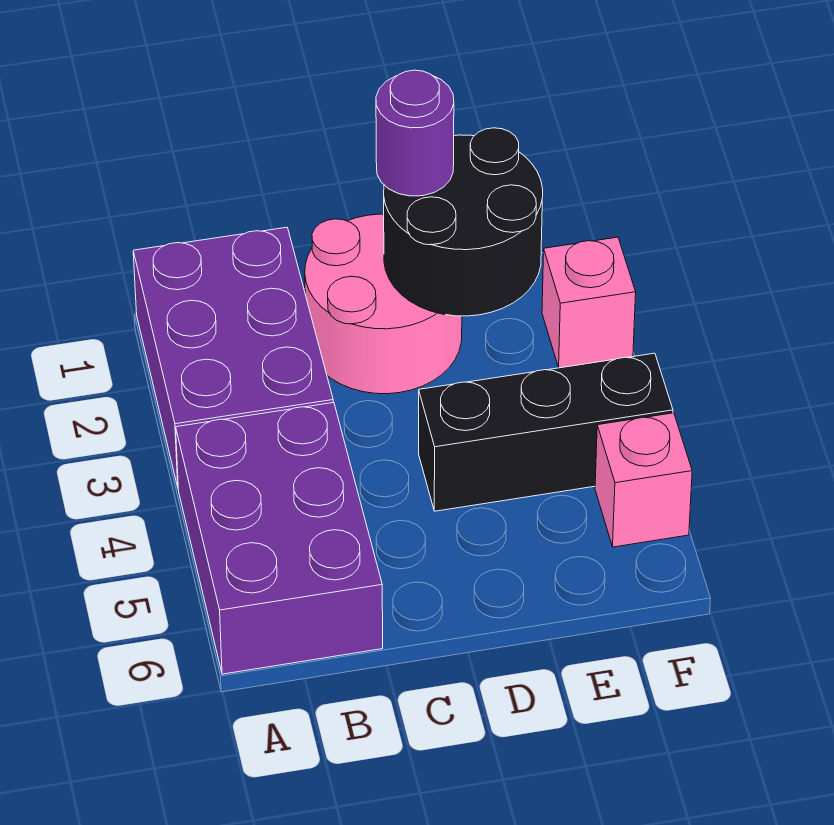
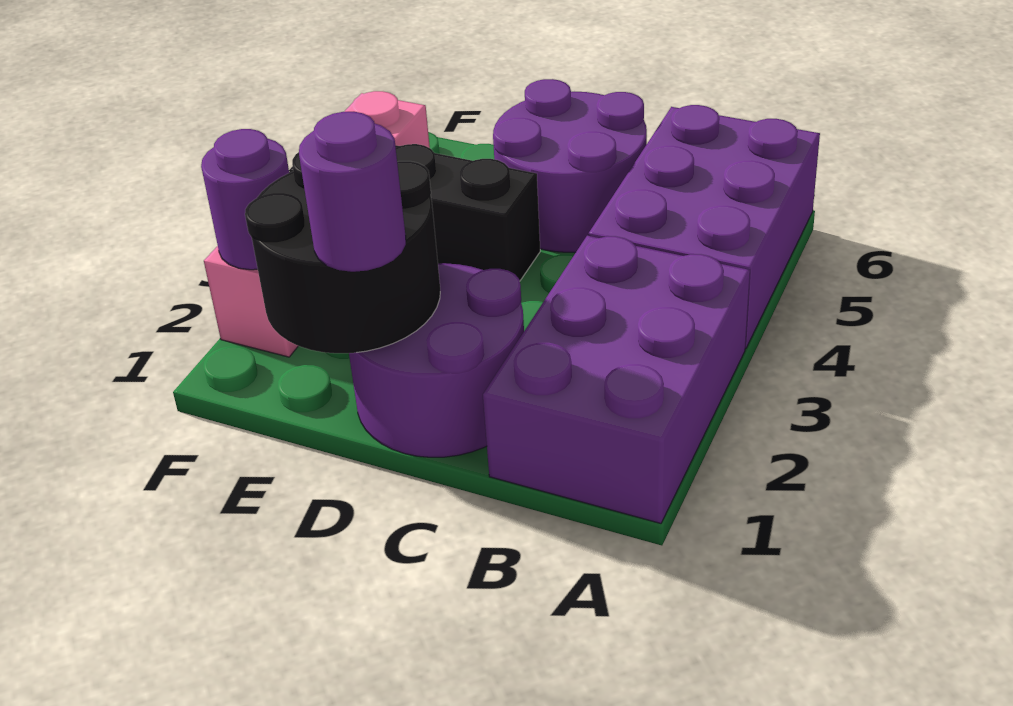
pink round brick C1:D2 level 1 -> purple round brick C1:D2 level 1
none -> purple round brick C5:D6 level 1
none -> purple round brick F2 level 2

